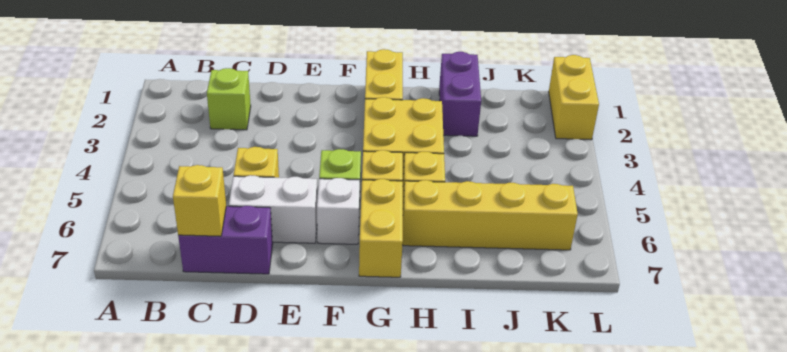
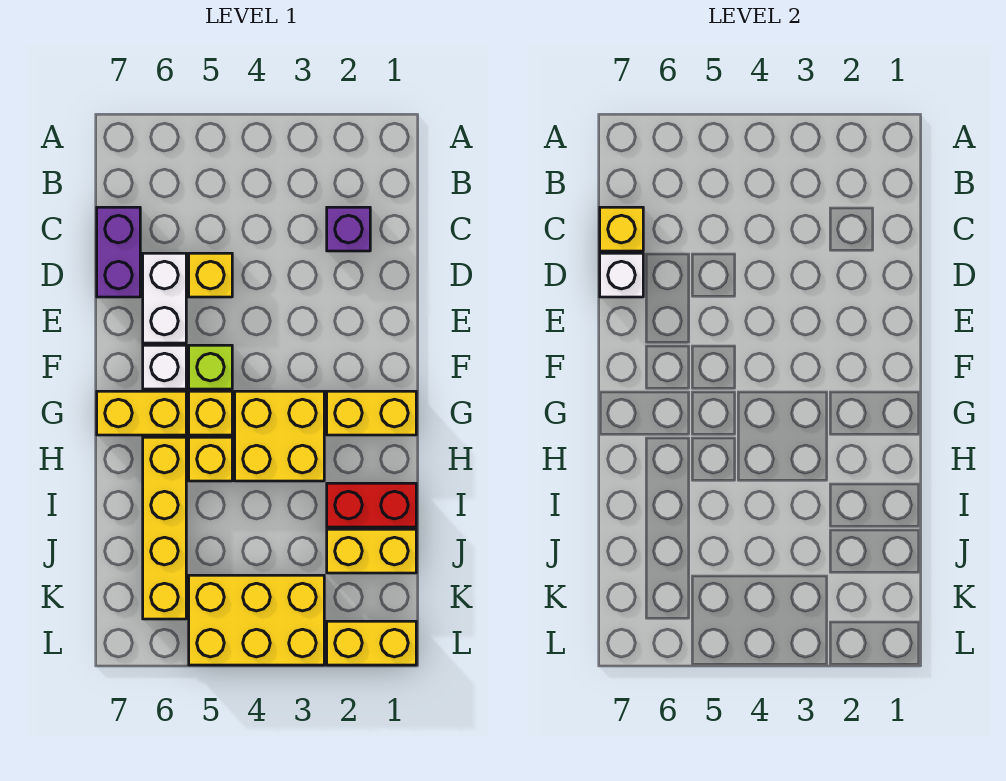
lime brick C2 level 1 -> purple brick C2 level 1
none -> white brick D7 level 2
purple brick I1:I2 level 1 -> red brick I1:I2 level 1
none -> yellow brick J1:J2 level 1
none -> yellow brick K3:L5 level 1

